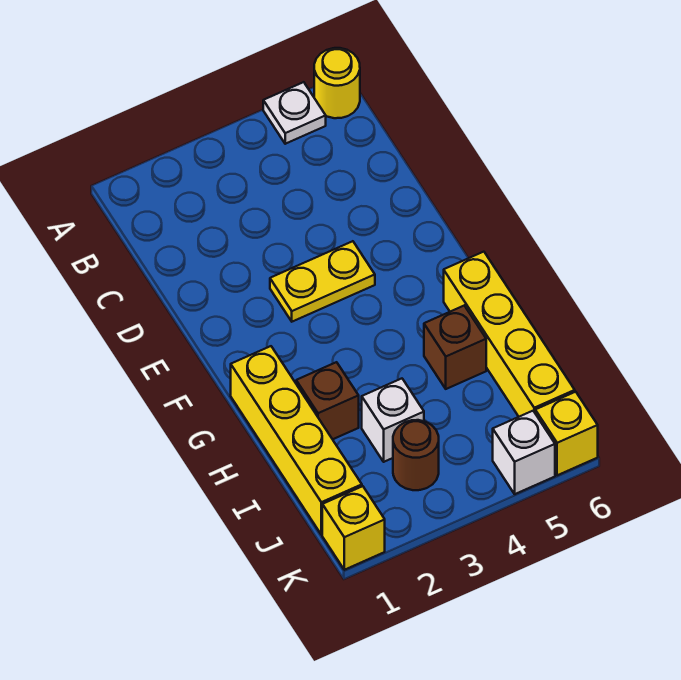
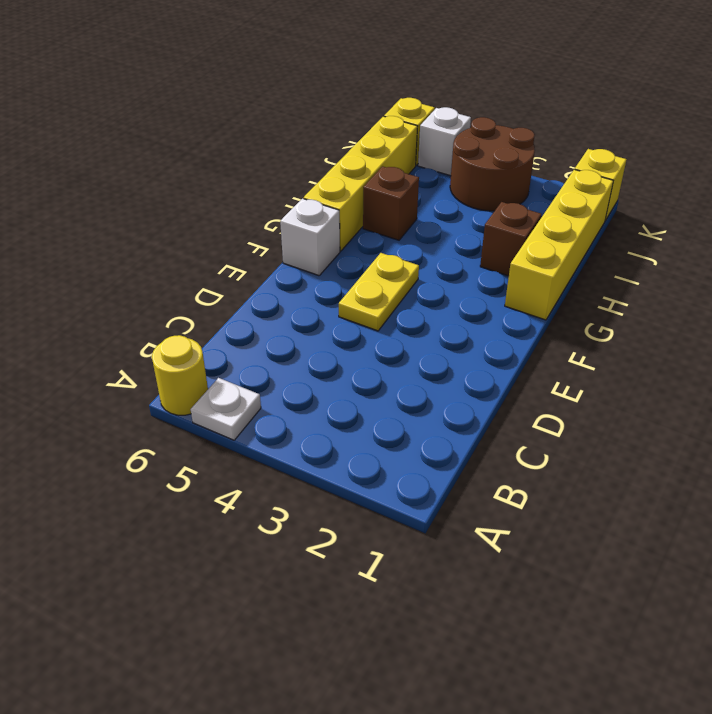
yellow plate E3:E4 level 1 -> yellow plate E4:F4 level 1
white brick I3 level 1 -> white brick F6 level 1
brown round brick J3 level 1 -> brown round brick J3:K4 level 1

